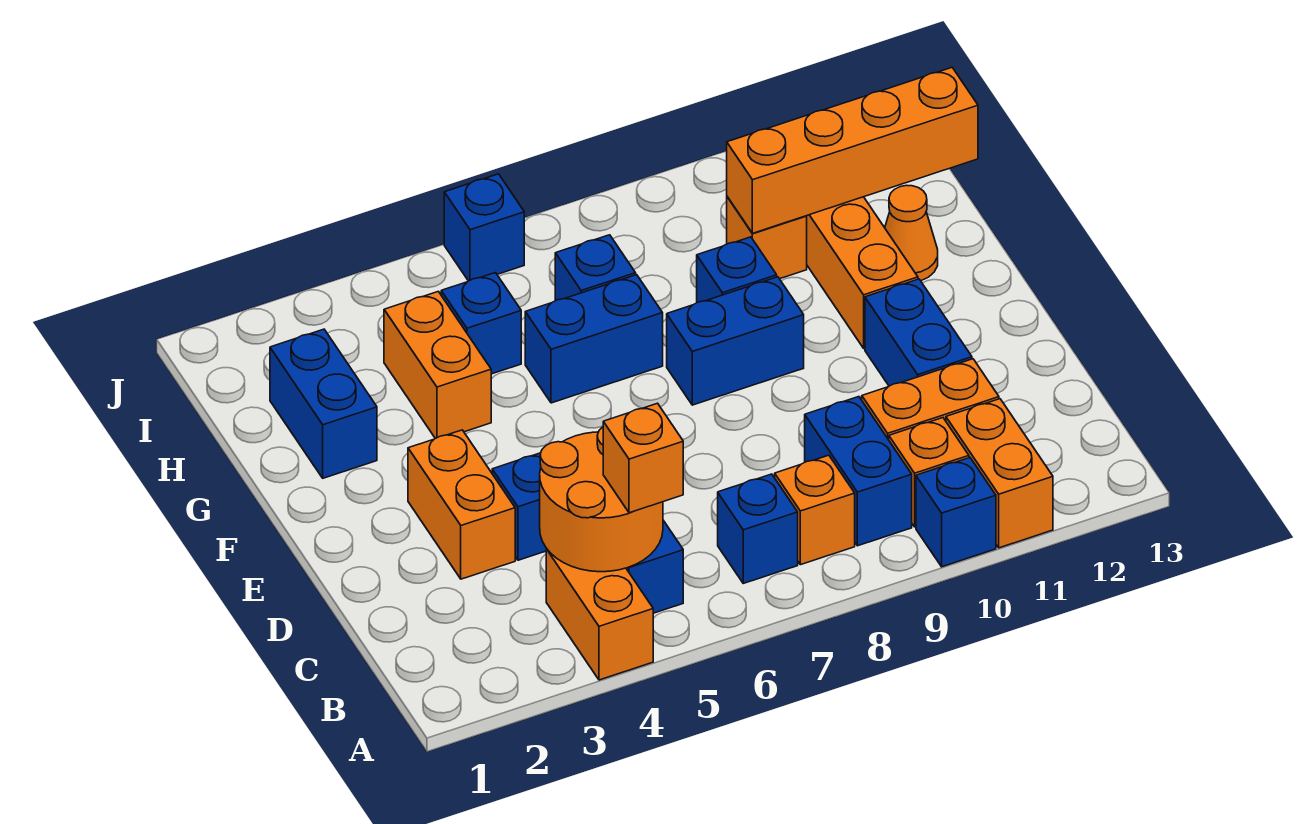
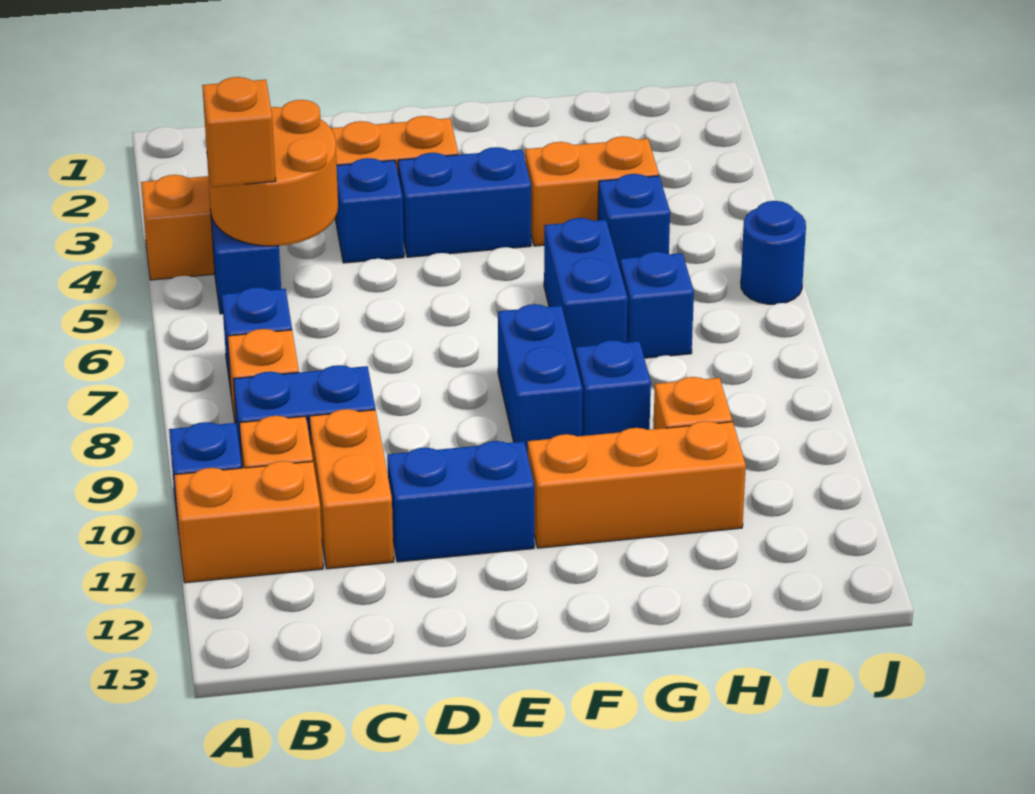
blue brick G2:H2 level 1 -> blue brick E4:F4 level 1
orange cone G12 level 1 -> none
orange brick H10:H13 level 2 -> none
blue brick J6 level 1 -> blue round brick J6 level 1

